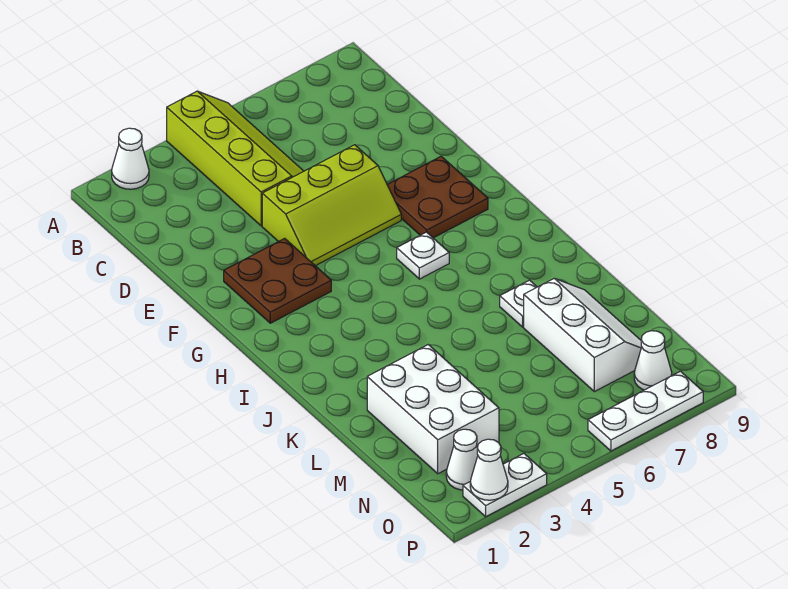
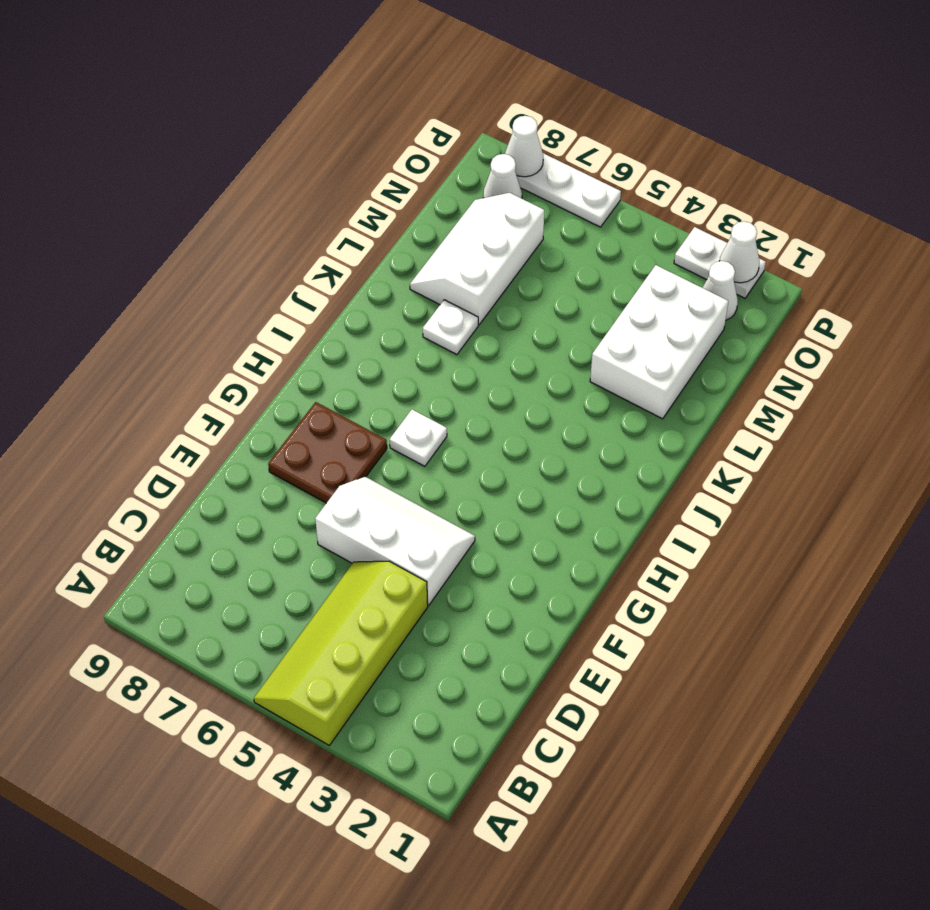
white cone A2 level 1 -> white cone P8 level 2
lime slope E4:F6 level 1 top E -> white slope E4:F6 level 1 top E
brown plate F2:G3 level 1 -> none

